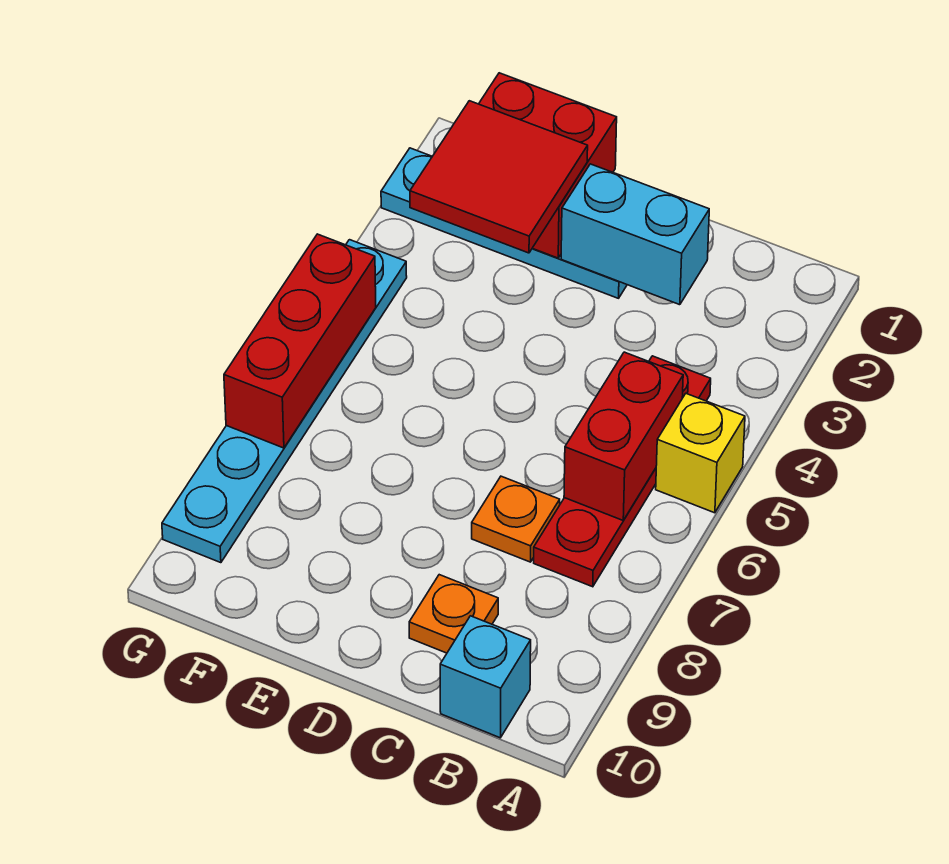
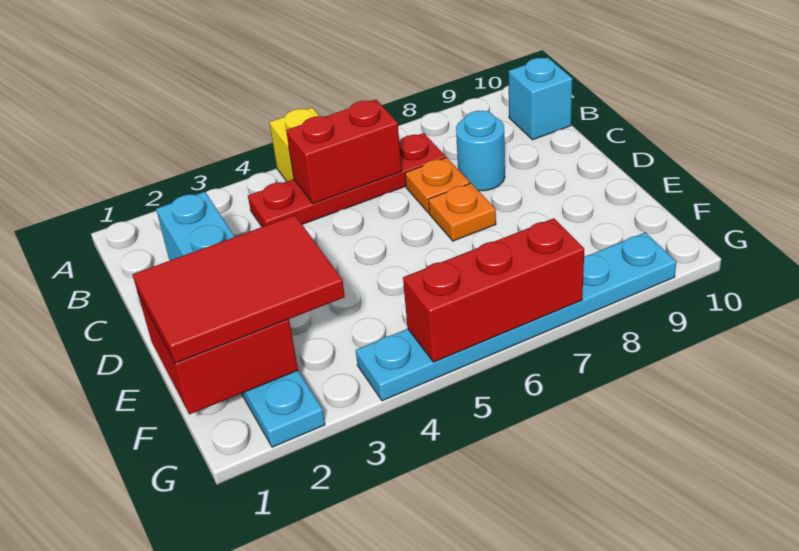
none -> cyan round brick C8 level 1
orange plate C9 level 1 -> orange plate D7 level 1
red tile E2:F3 level 3 -> red tile E1:F3 level 3

